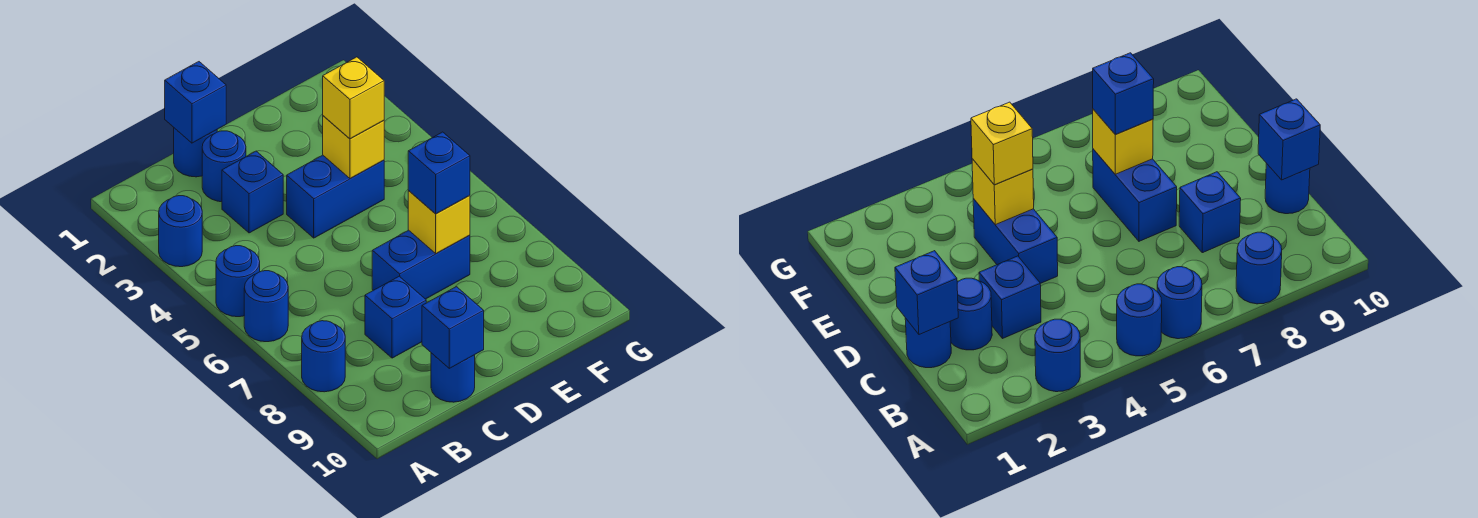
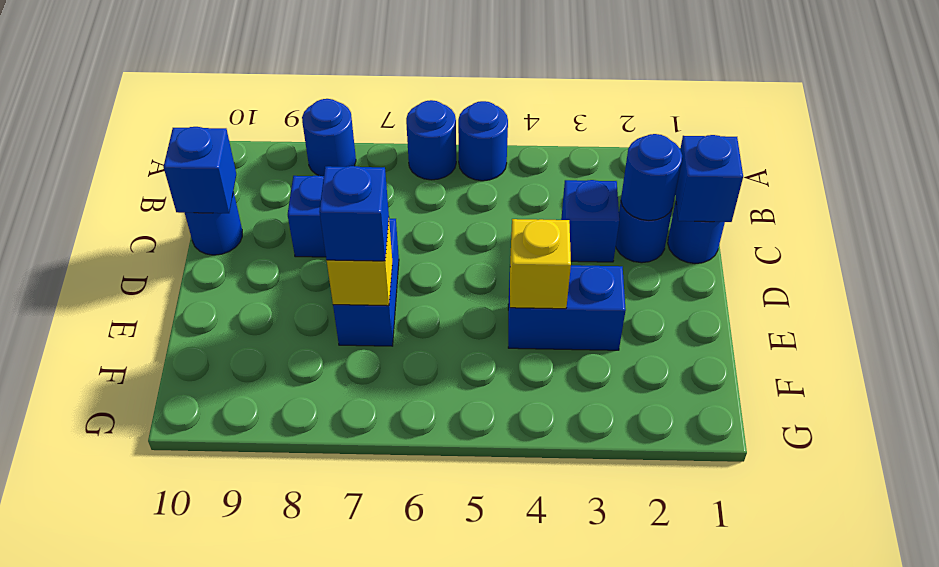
blue round brick A3 level 1 -> blue round brick C2 level 2
blue brick D4:E4 level 1 -> blue brick E3:E4 level 1
yellow brick E4 level 3 -> none

